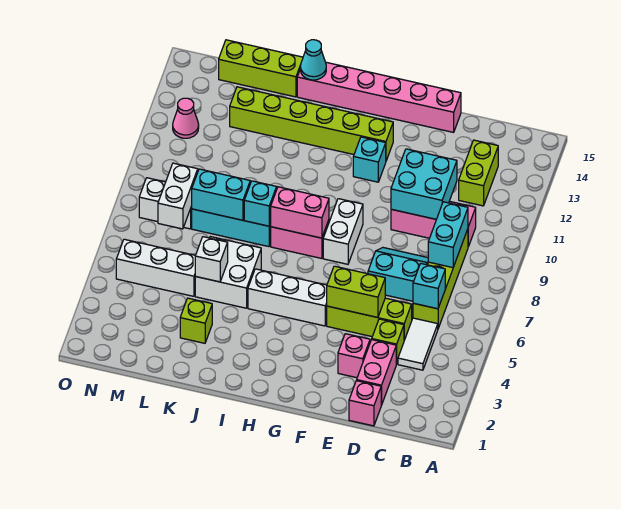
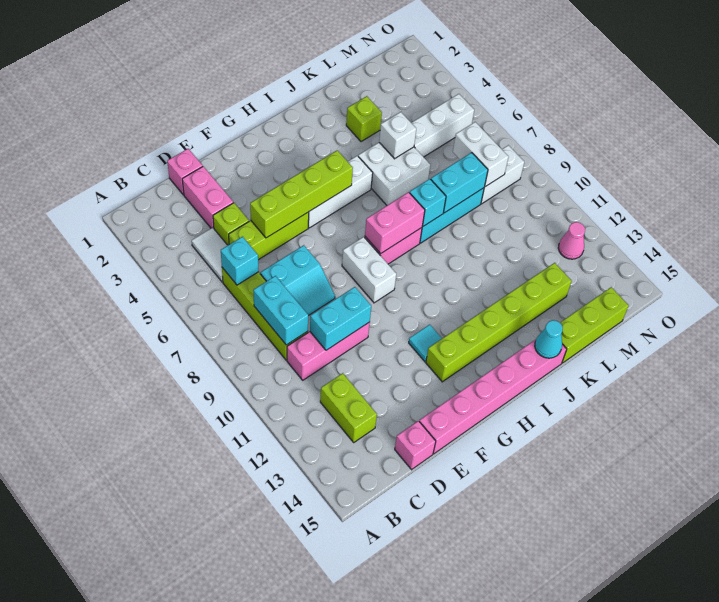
cyan brick D10:E11 level 2 -> cyan brick D10:E10 level 2
pink brick E3 level 1 -> pink brick D15 level 1
lime brick E5:F5 level 2 -> lime brick E5:H5 level 2
cyan brick G12 level 1 -> cyan tile G12 level 1

